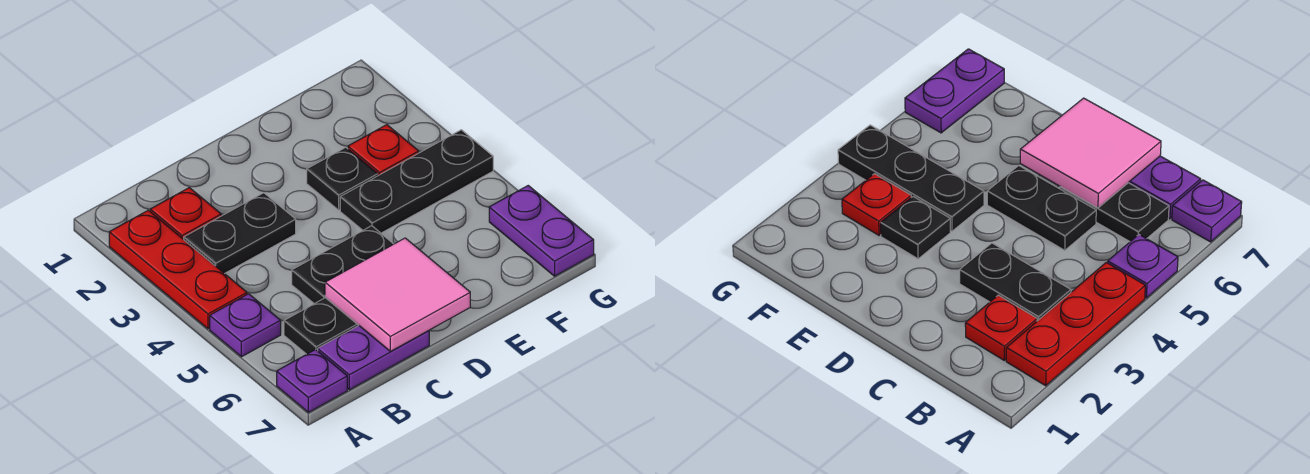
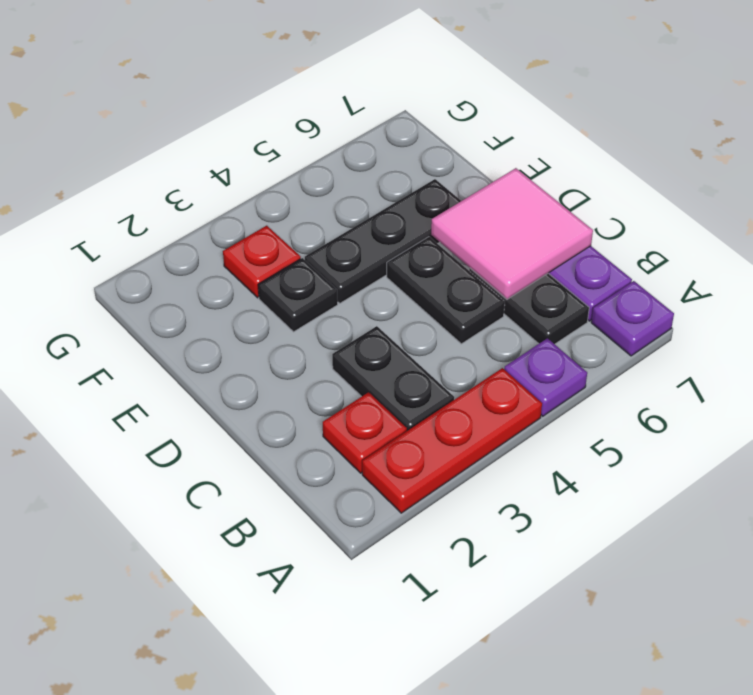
black plate E4:G4 level 1 -> black plate E4:E6 level 1
purple plate G6:G7 level 1 -> none

